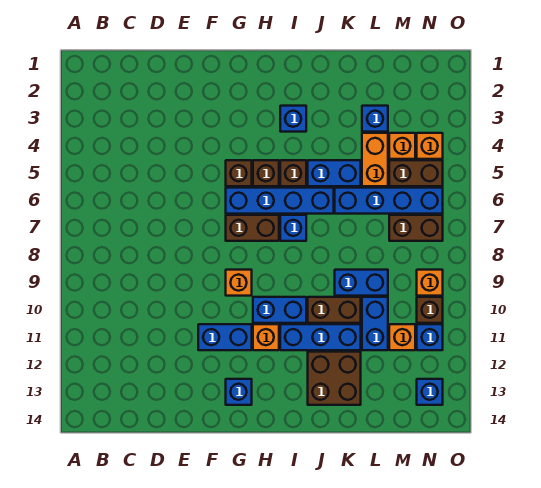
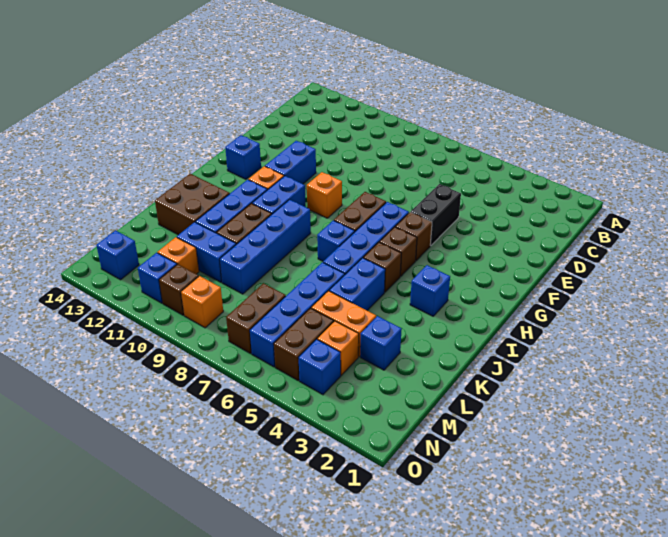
none -> black brick E5:F5 level 1
blue brick K9:L9 level 1 -> blue brick I9:L9 level 1
orange brick N4 level 1 -> blue brick N4 level 1

